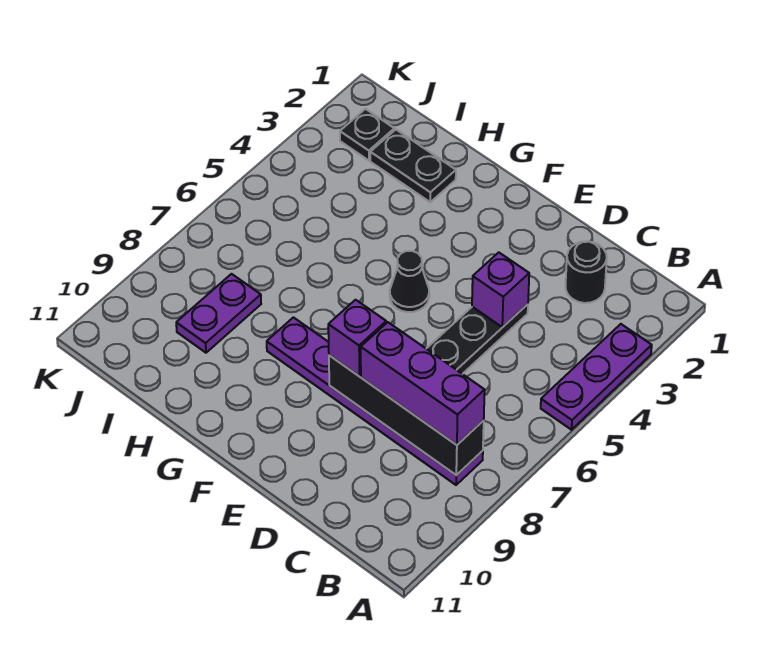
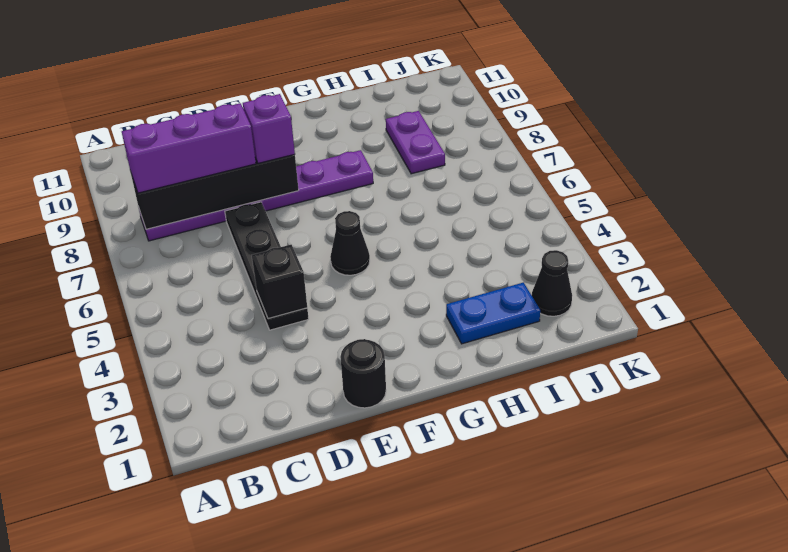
purple plate A3:A5 level 1 -> none
black round brick C2 level 1 -> black round brick E1 level 1
purple brick D4 level 2 -> black brick D4 level 2
black plate H2:I2 level 1 -> blue plate H2:I2 level 1
black plate J2 level 1 -> black cone J2 level 1

